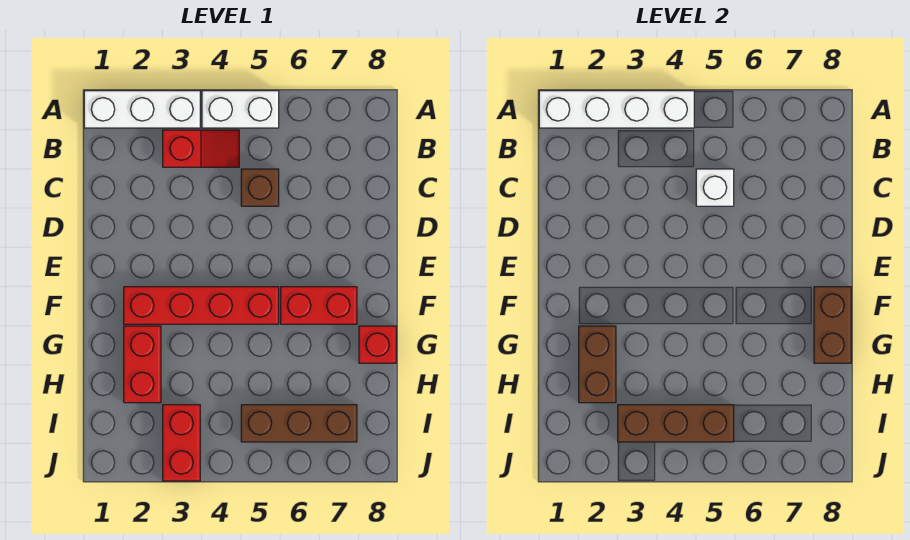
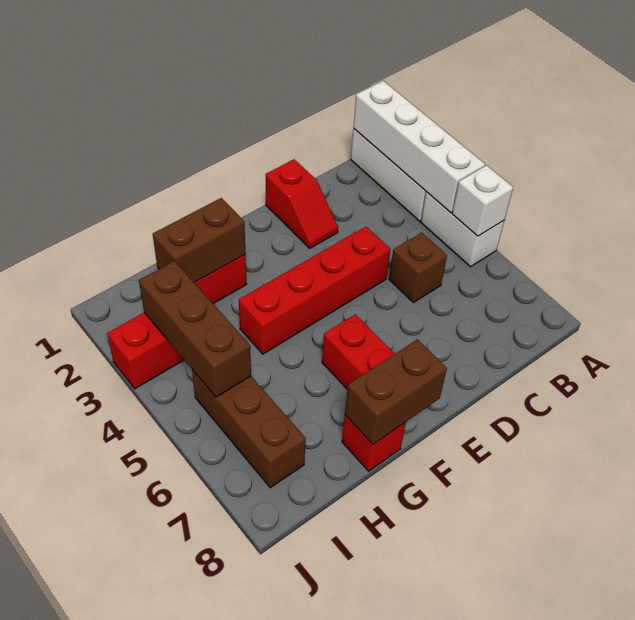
red slope B3:B4 level 1 top 3 -> red slope D1:D2 level 1 top 1
white brick C5 level 2 -> white brick A5 level 2
red brick F2:F5 level 1 -> red brick D4:G4 level 1

